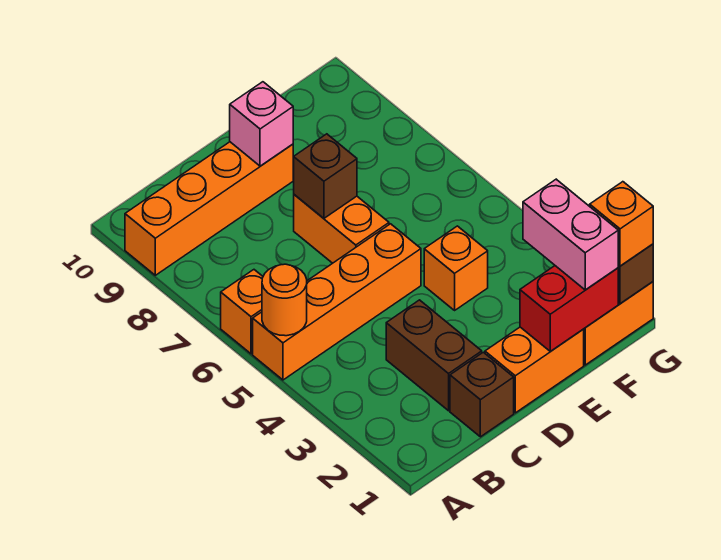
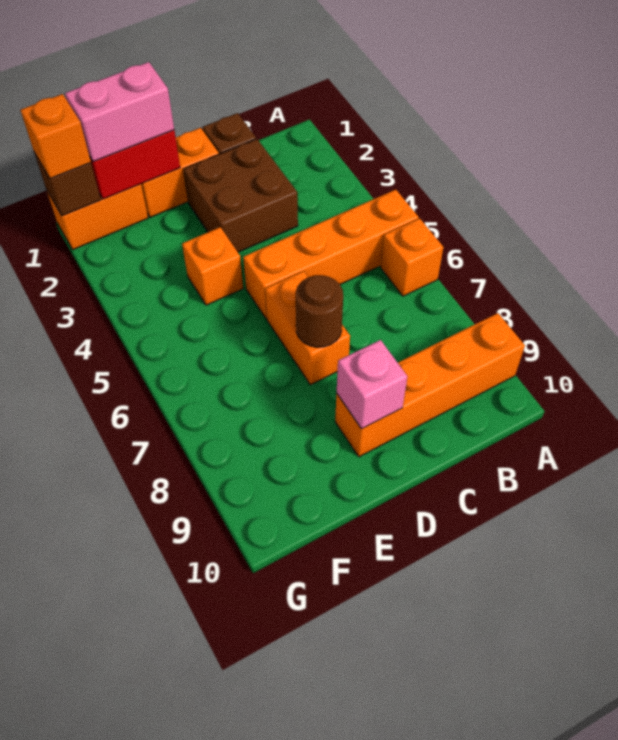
orange round brick A5 level 2 -> none
brown brick C2:C3 level 1 -> brown brick C2:D3 level 1
brown brick D7 level 2 -> brown round brick D7 level 2
pink brick F1:F2 level 3 -> pink brick E1:F1 level 3

